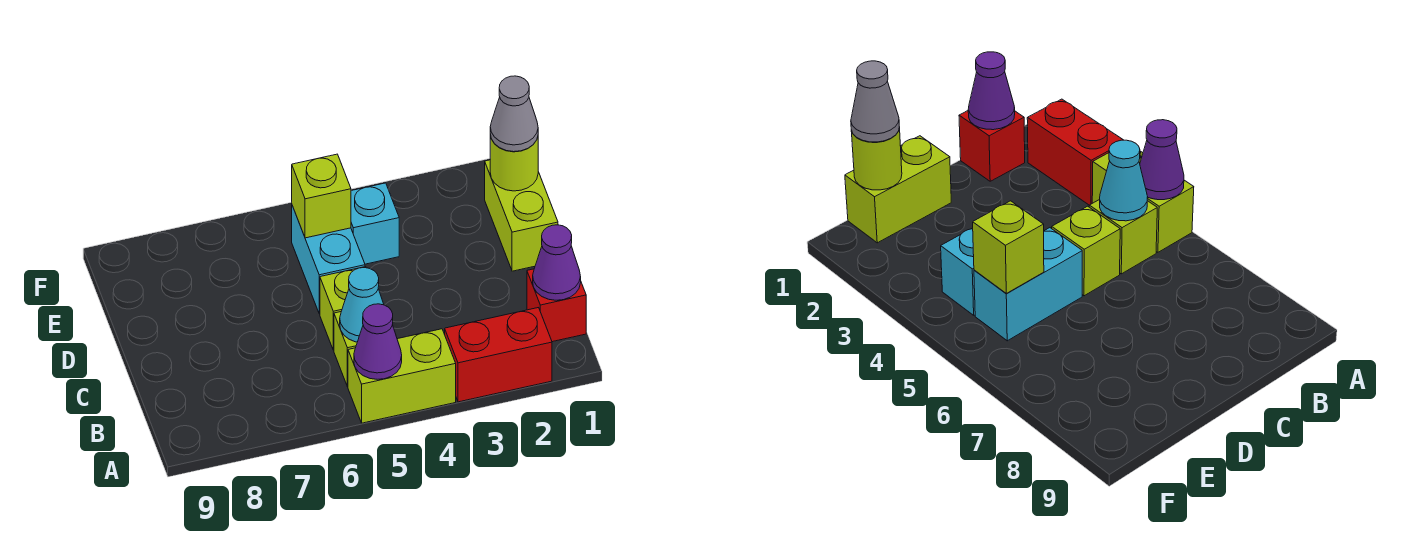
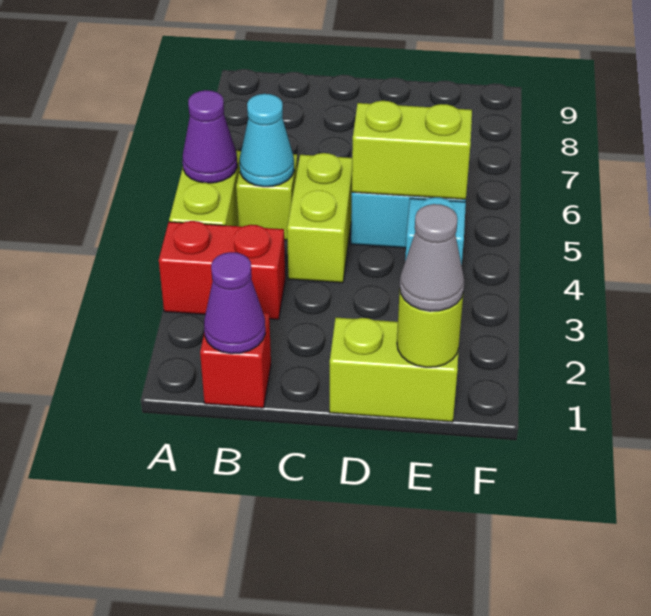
red brick A2:A3 level 1 -> red brick A3:B3 level 1
lime brick C5 level 1 -> lime brick C4:C5 level 1
lime brick E5 level 2 -> lime brick D5:E5 level 2

